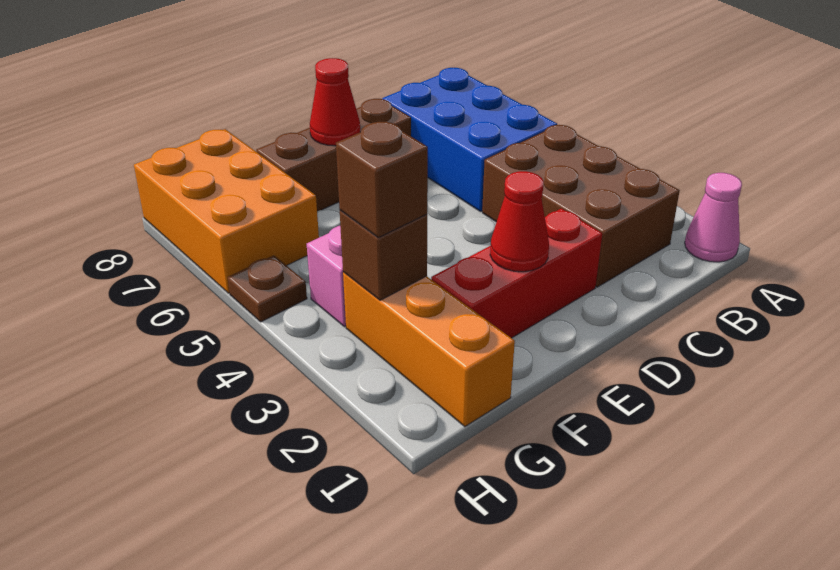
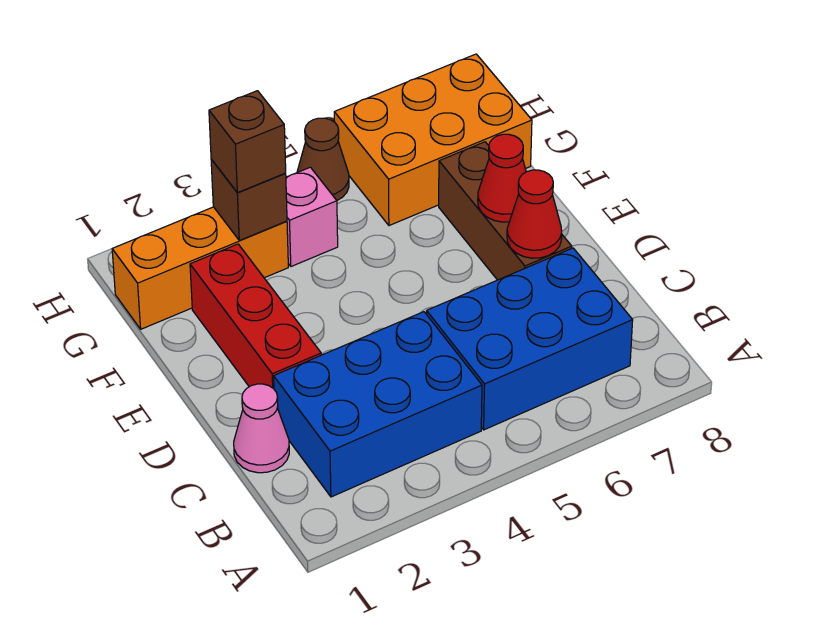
pink cone A1 level 1 -> pink cone C1 level 1
brown brick B2:C4 level 1 -> blue brick B2:C4 level 1
red cone E2 level 2 -> red cone D7 level 2
brown plate H5 level 1 -> brown cone H5 level 1

